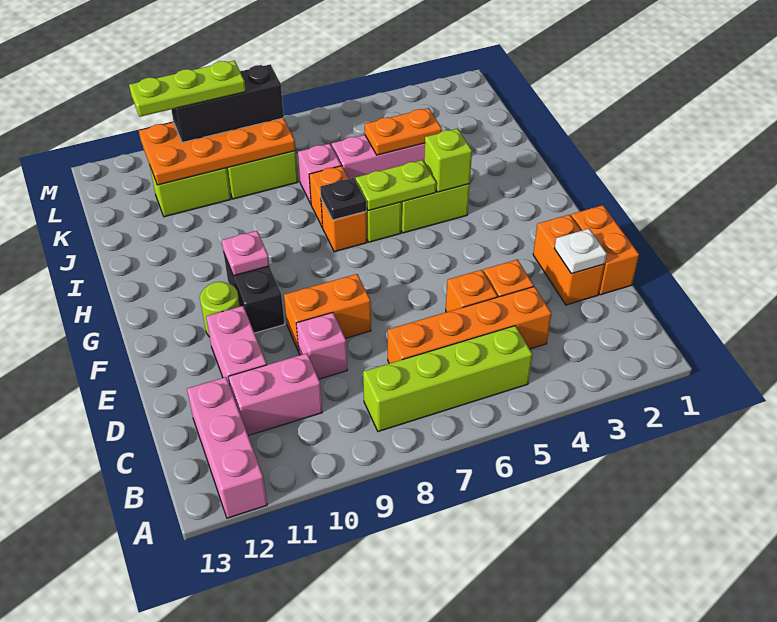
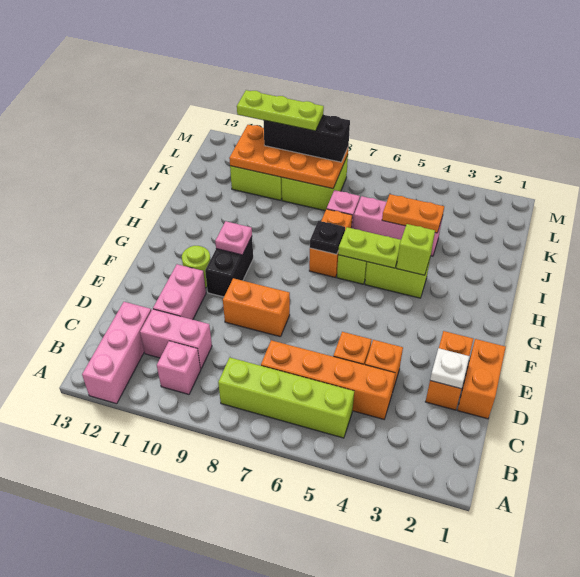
pink brick D9 level 1 -> pink brick B10 level 1

